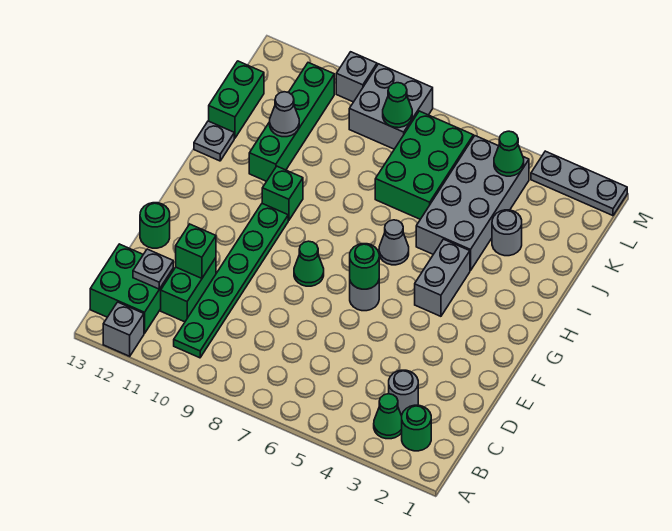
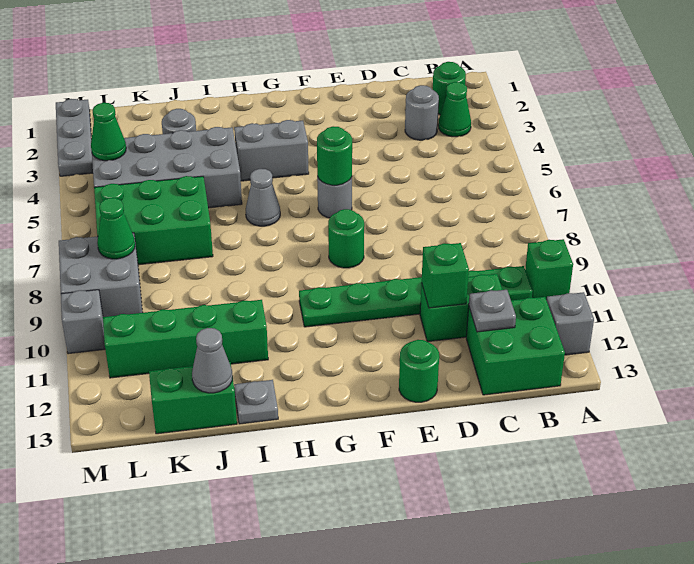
green cone F8 level 1 -> green round brick F8 level 1
green brick H10 level 1 -> green brick A10 level 1
grey cone J11 level 2 -> grey cone J13 level 2

